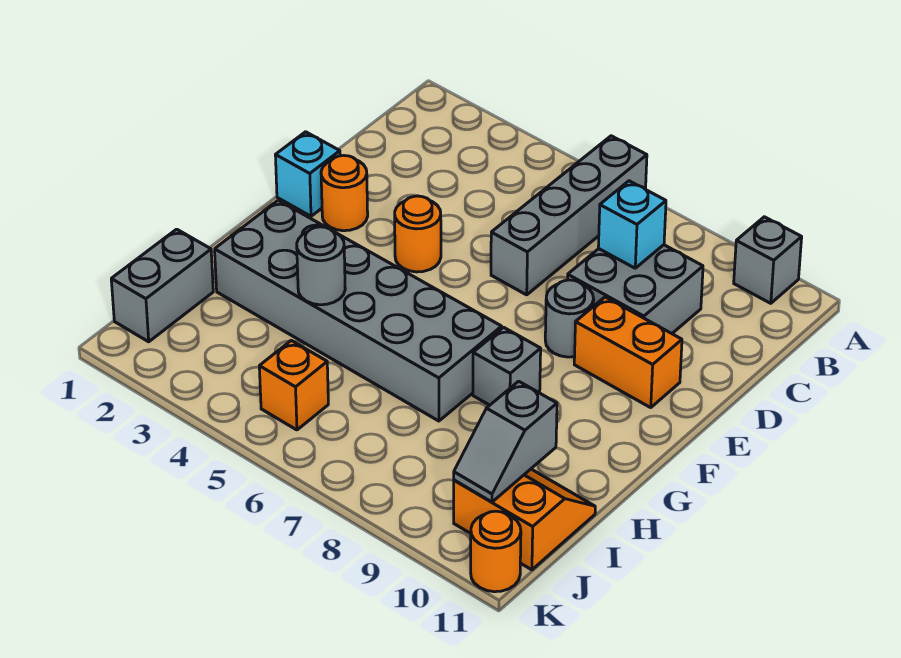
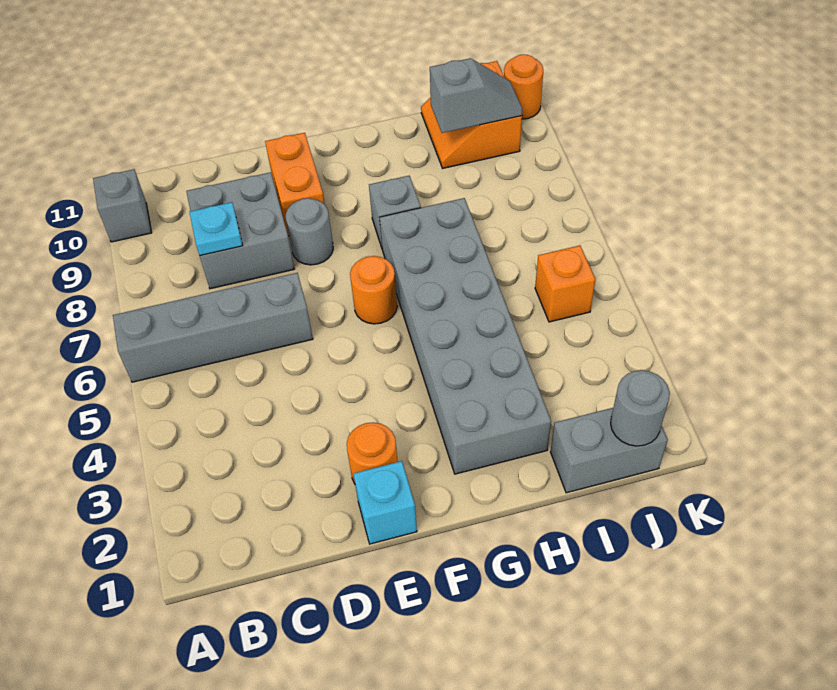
cyan brick C8 level 2 -> cyan plate C8 level 2
orange round brick E4 level 1 -> orange round brick F6 level 1
grey round brick H4 level 2 -> grey round brick J1 level 2

